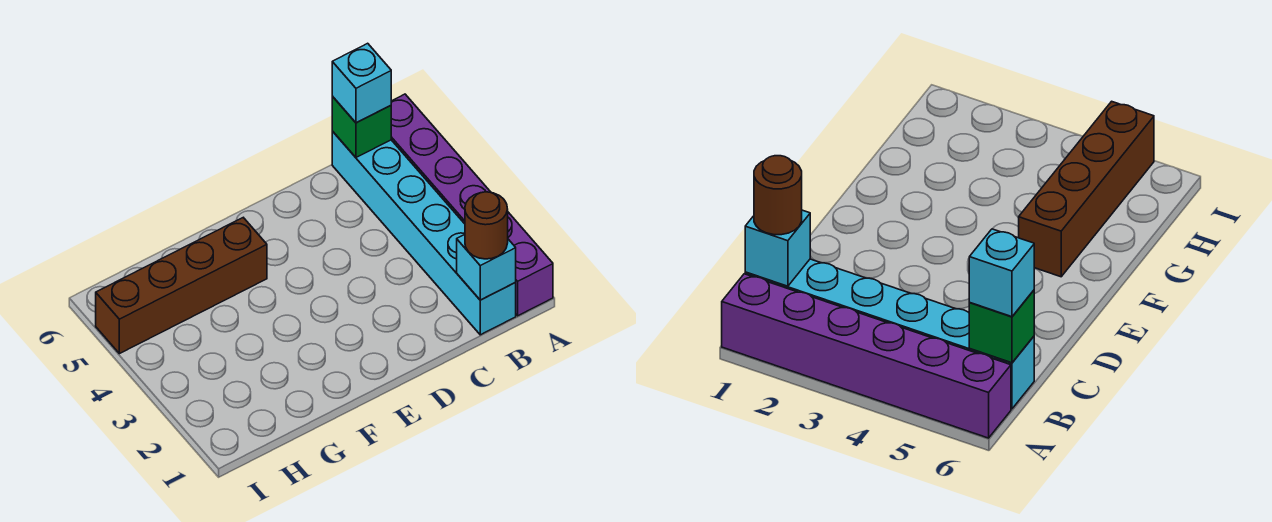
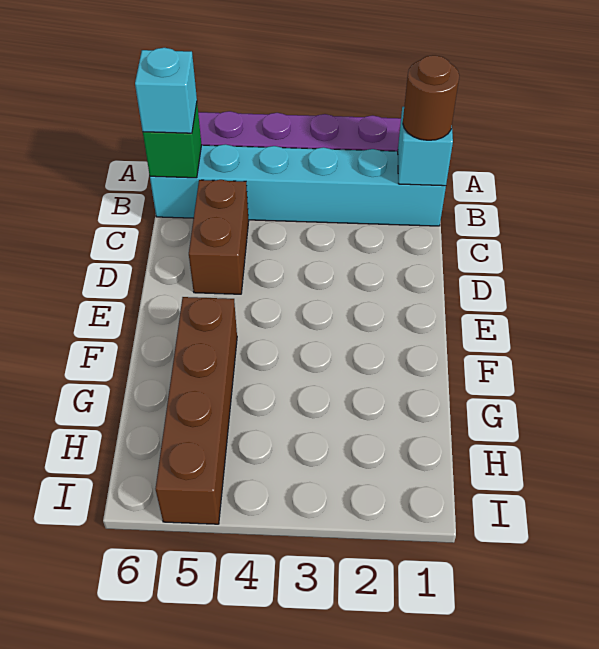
none -> brown brick C5:D5 level 1

